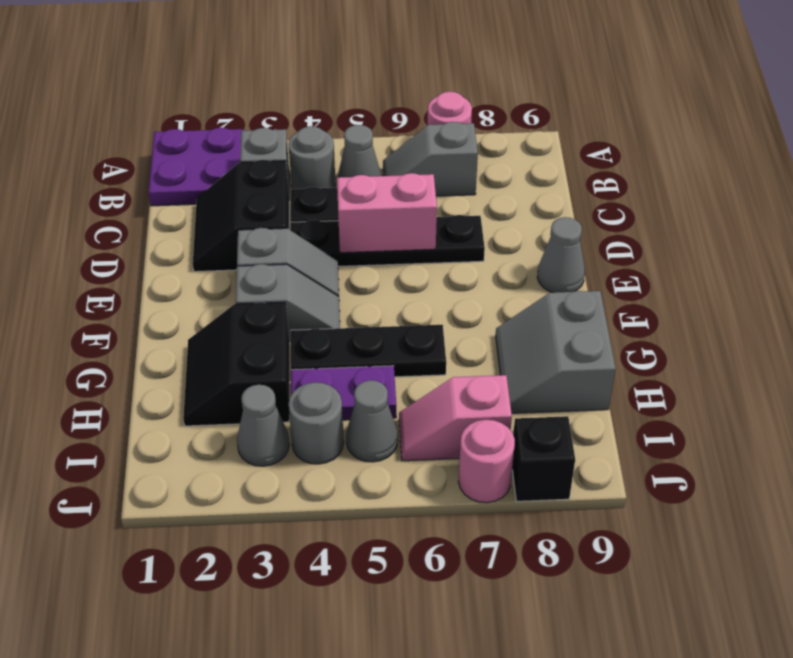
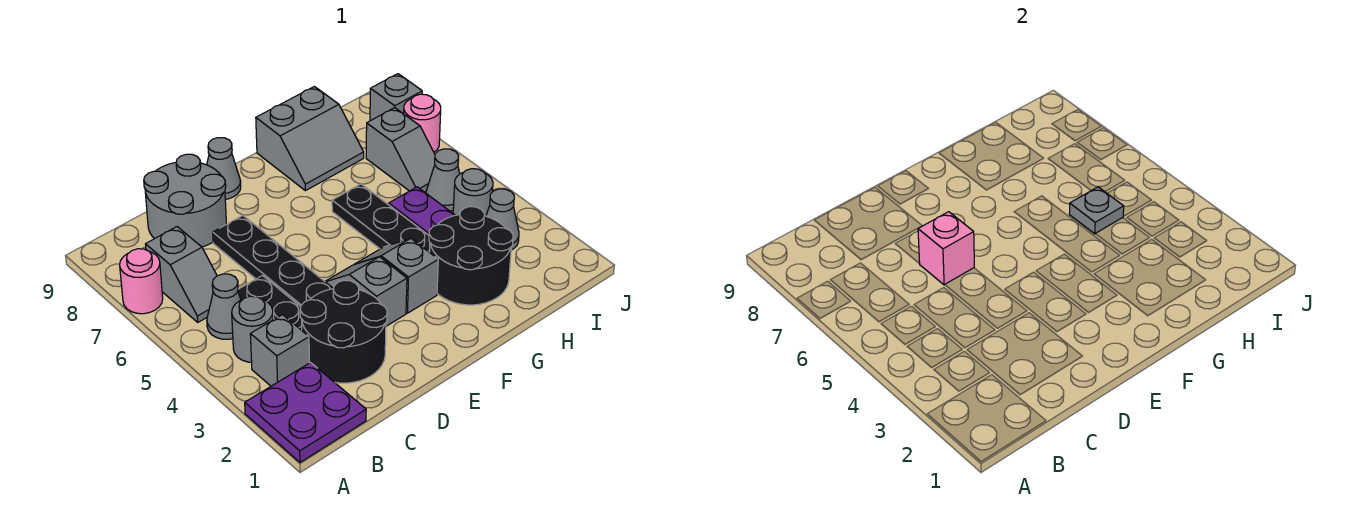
black slope C2:D3 level 1 top 3 -> black round brick C2:D3 level 1
none -> grey round brick C8:D9 level 1
pink brick D5:D6 level 2 -> pink brick D6 level 2
black slope G2:H3 level 1 top 3 -> black round brick G2:H3 level 1
none -> grey plate H5 level 2
pink slope I6:I7 level 1 top 7 -> grey slope I6:I7 level 1 top 7
black brick J8 level 1 -> grey brick J8 level 1

